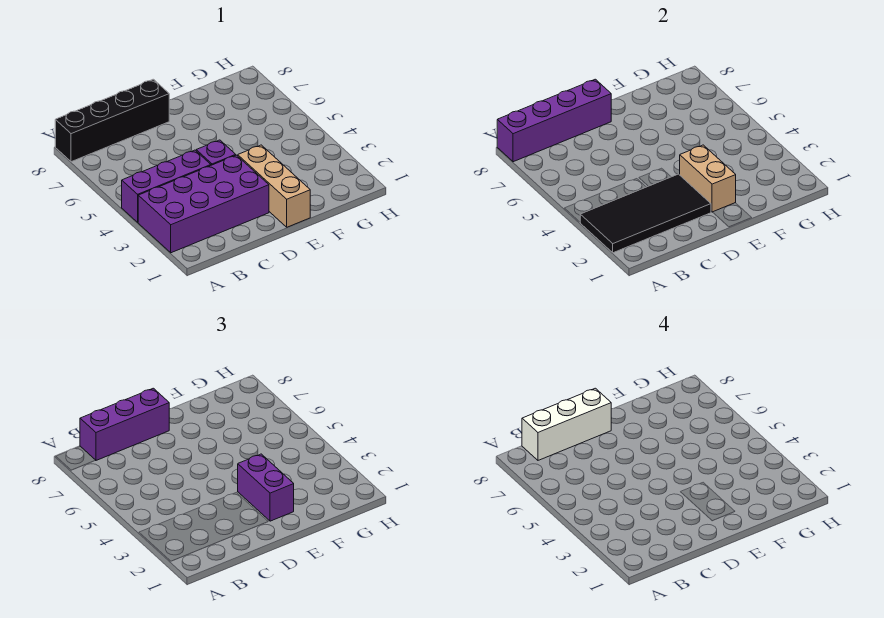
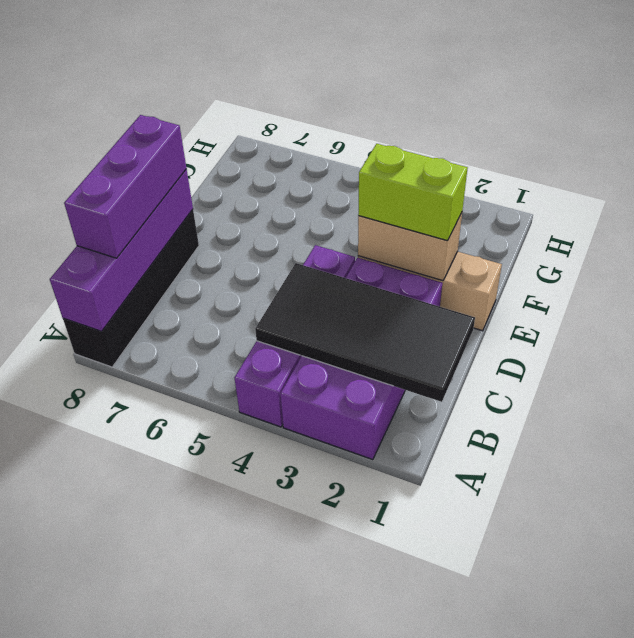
black tile A2:D3 level 2 -> black tile B1:C4 level 2
white brick B8:D8 level 4 -> none
purple brick E2:E3 level 3 -> lime brick E2:E3 level 3

